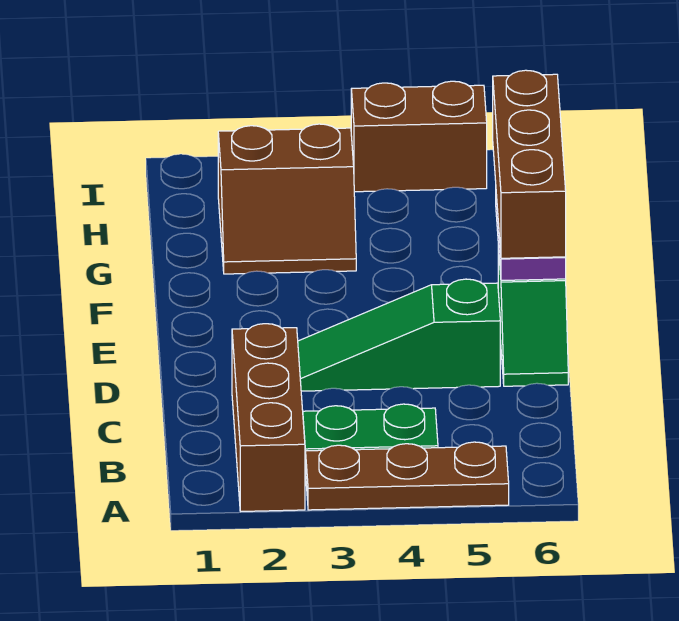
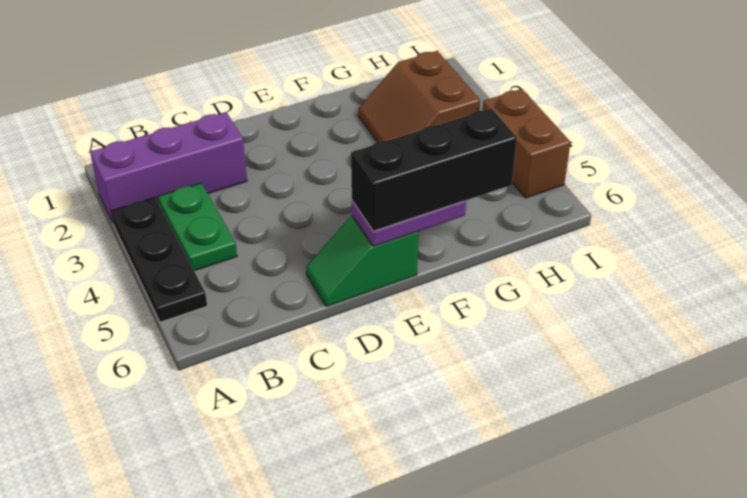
brown brick A2:C2 level 1 -> purple brick A2:C2 level 1
brown plate A3:A5 level 1 -> black plate A3:A5 level 1
green slope D3:D5 level 1 top 5 -> none
brown brick E6:G6 level 3 -> black brick E6:G6 level 3

